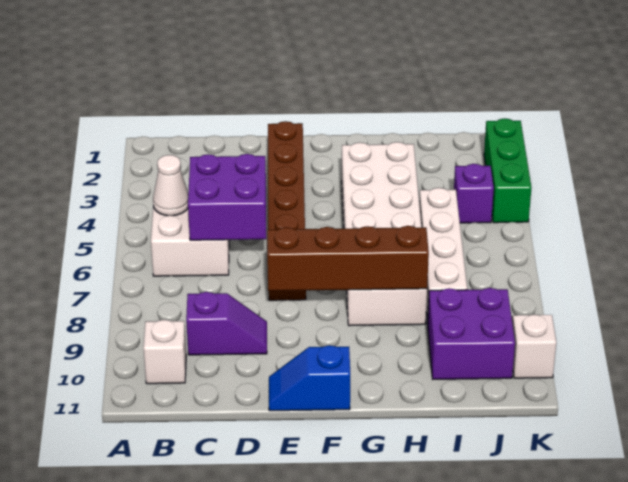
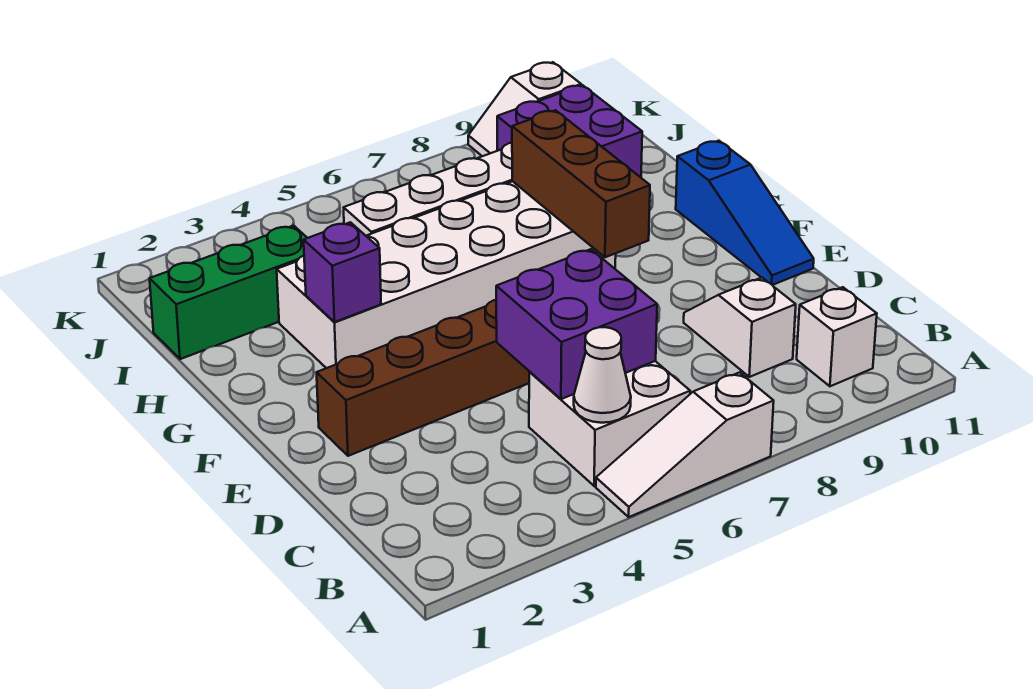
none -> white slope A5:A7 level 1 top 7
purple slope C9:D9 level 1 top C -> white slope C9:D9 level 1 top C
brown brick E8:H8 level 2 -> brown brick F8:H8 level 2
blue slope E11:F11 level 1 top F -> blue slope E11:G11 level 1 top G
purple brick J4 level 1 -> purple brick G3 level 2
green brick K2:K4 level 1 -> green brick I1:I3 level 1

